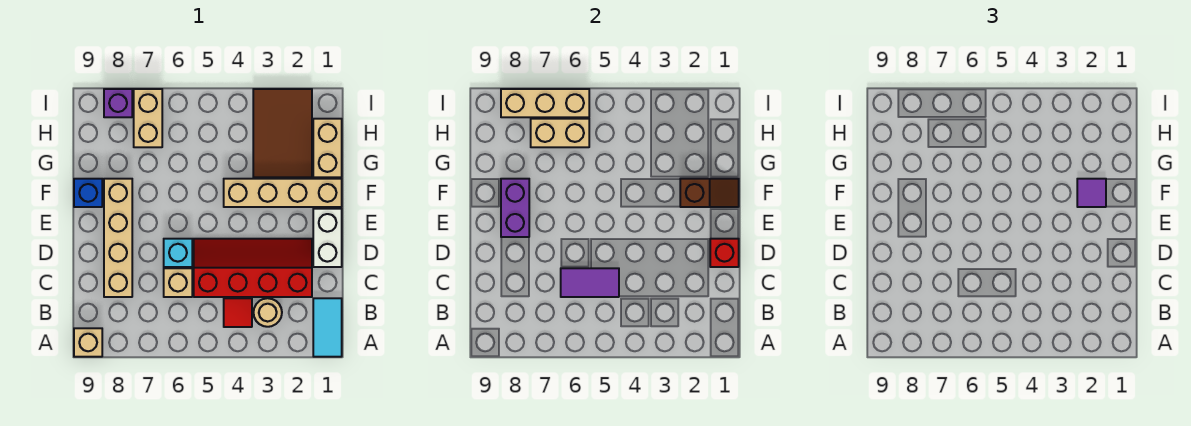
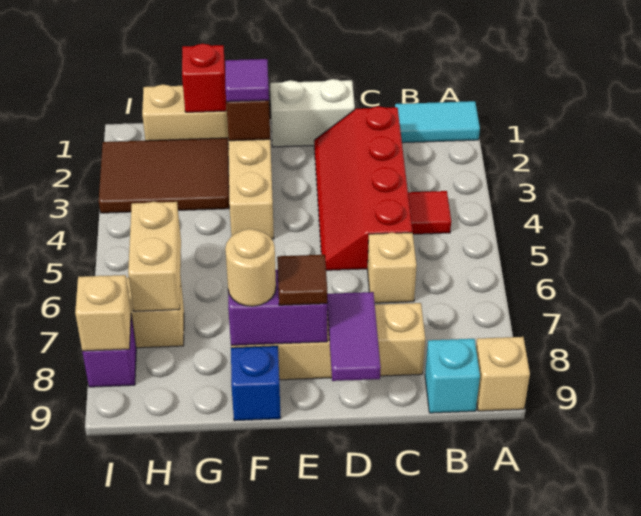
tan round brick B3 level 1 -> tan round brick F8 level 3
purple tile C5:C6 level 2 -> purple tile D8:D9 level 2
red brick D1 level 2 -> red brick G1 level 2
cyan brick D6 level 1 -> cyan brick B9 level 1
none -> brown tile E8 level 3
tan brick I6:I8 level 2 -> tan brick I8 level 2

